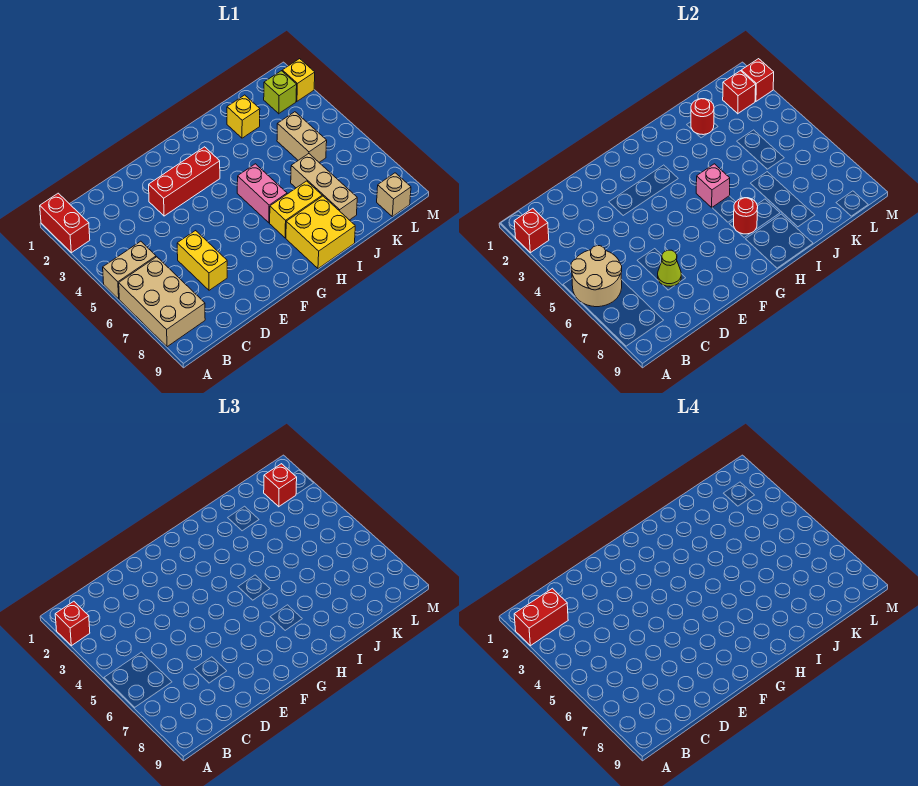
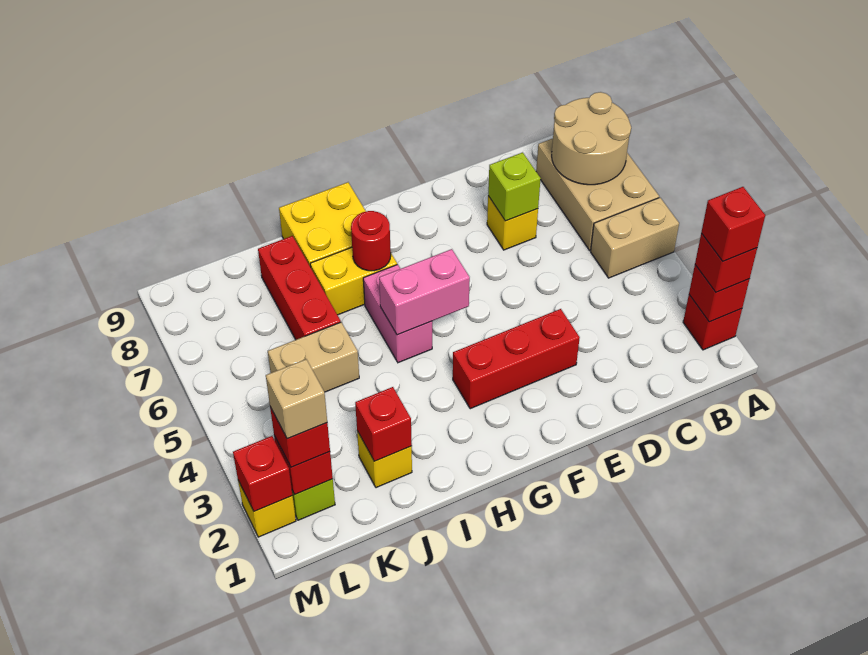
red brick A1:A2 level 1 -> red brick A2 level 1
red brick A2:B2 level 4 -> red brick A2 level 4
tan round brick A5:B6 level 2 -> tan round brick A7:B8 level 2
yellow brick D6:D7 level 1 -> yellow brick D7 level 1
lime cone D7 level 2 -> lime brick D7 level 2
pink brick H5 level 2 -> pink brick G5:H5 level 2
red round brick J2 level 2 -> red brick J2 level 2
tan brick J6:J8 level 1 -> red brick J6:J8 level 1
tan brick K4:K5 level 1 -> tan brick J5:K5 level 1
tan brick L9 level 1 -> tan brick L2 level 4

